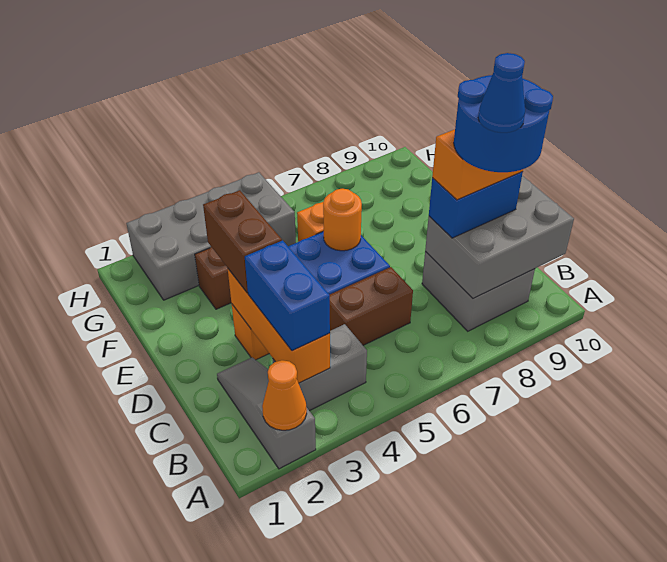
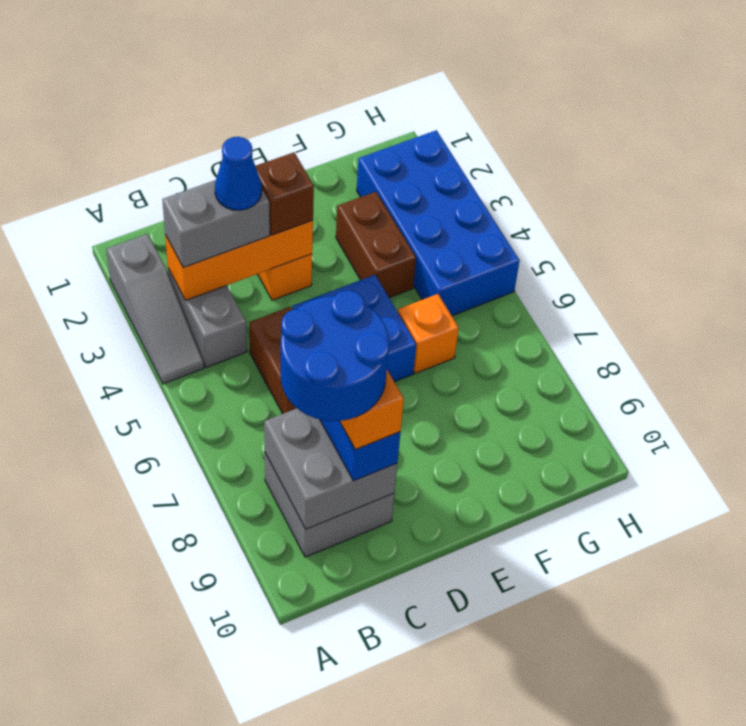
grey slope A2:C2 level 1 top A -> grey slope A2:A4 level 1 top 2
orange cone A2 level 2 -> none
blue brick B3:C3 level 3 -> grey brick B3:C3 level 3
grey brick B8:C10 level 2 -> grey brick B8:C9 level 2
blue cone B8 level 6 -> blue cone C3 level 4
brown brick D3:E3 level 3 -> brown brick D3 level 3
orange round brick E6 level 2 -> none
grey brick G2:H5 level 1 -> blue brick G2:H5 level 1

